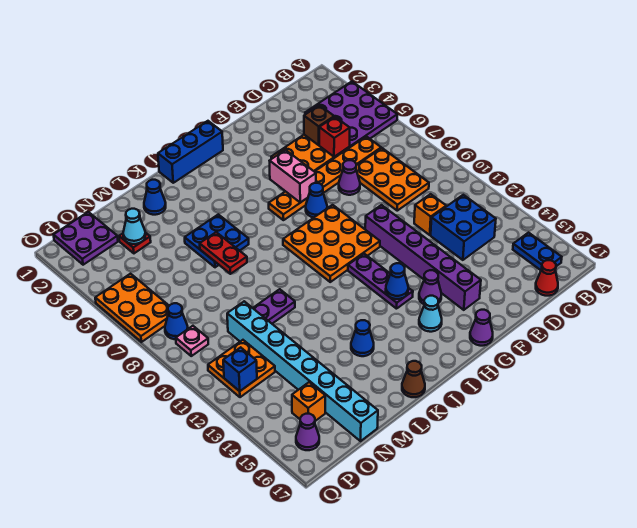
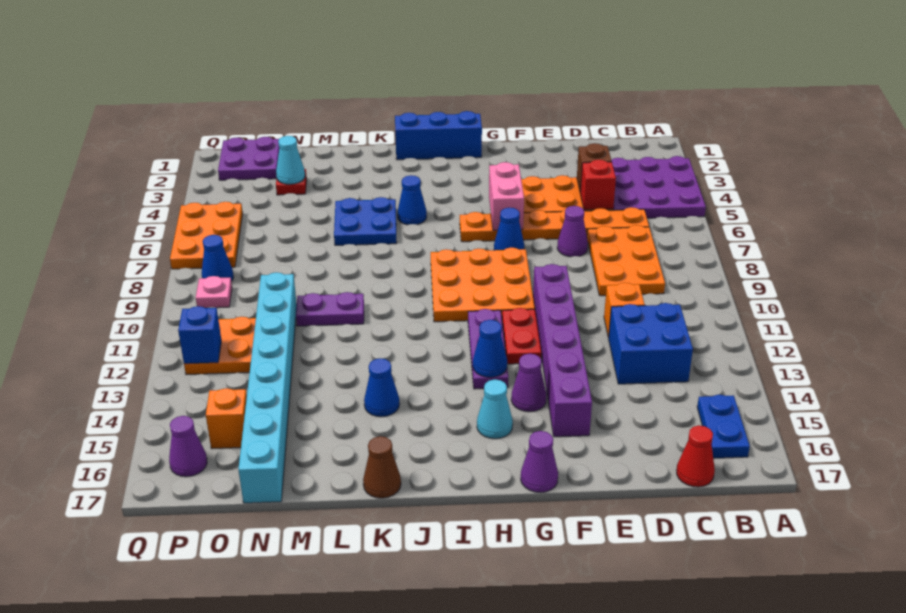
blue cone L2 level 1 -> blue cone J5 level 1
red plate L6:L7 level 2 -> red plate G11:G12 level 1

